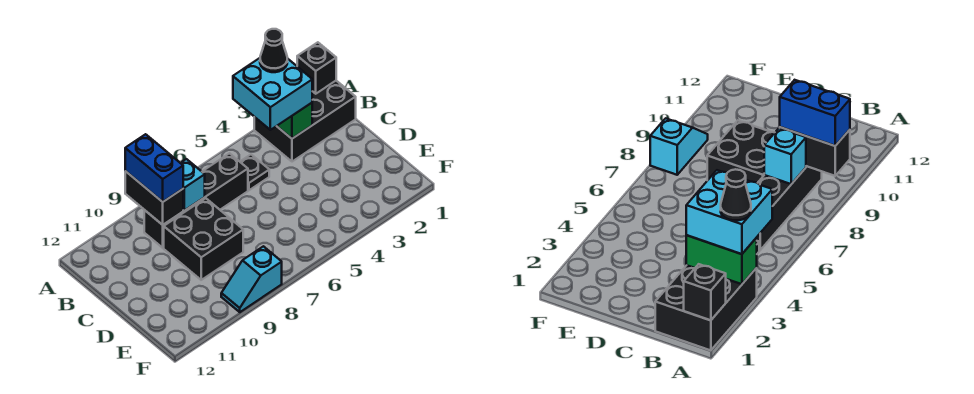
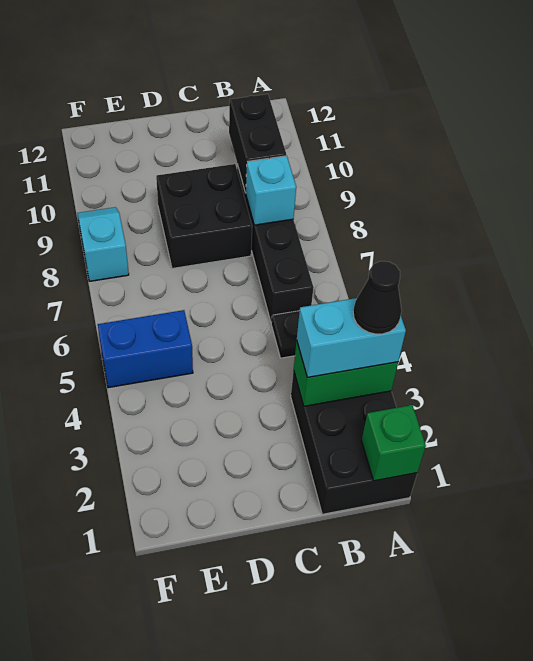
black brick A1 level 2 -> green brick A1 level 2
cyan brick A3:B4 level 3 -> cyan brick A3:B3 level 3
black brick A9:B9 level 2 -> black brick B9:B10 level 2
blue brick A9:B9 level 3 -> blue brick E5:F5 level 1

